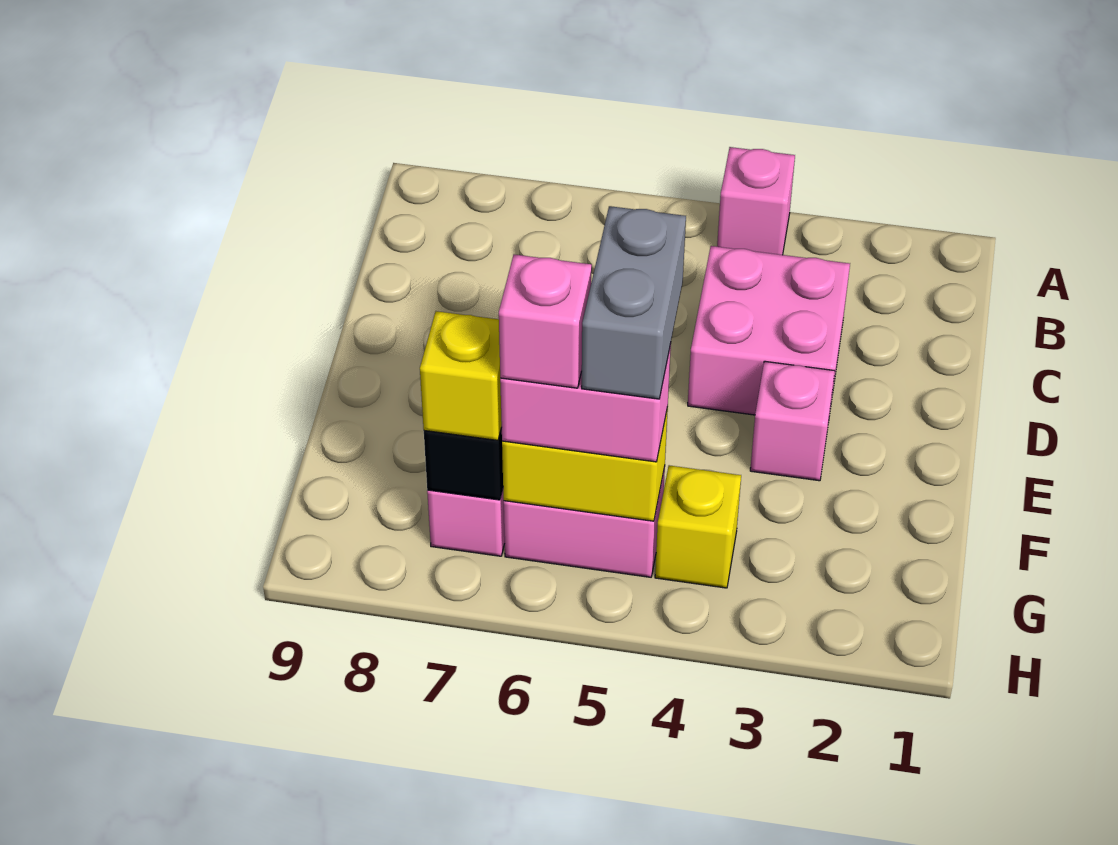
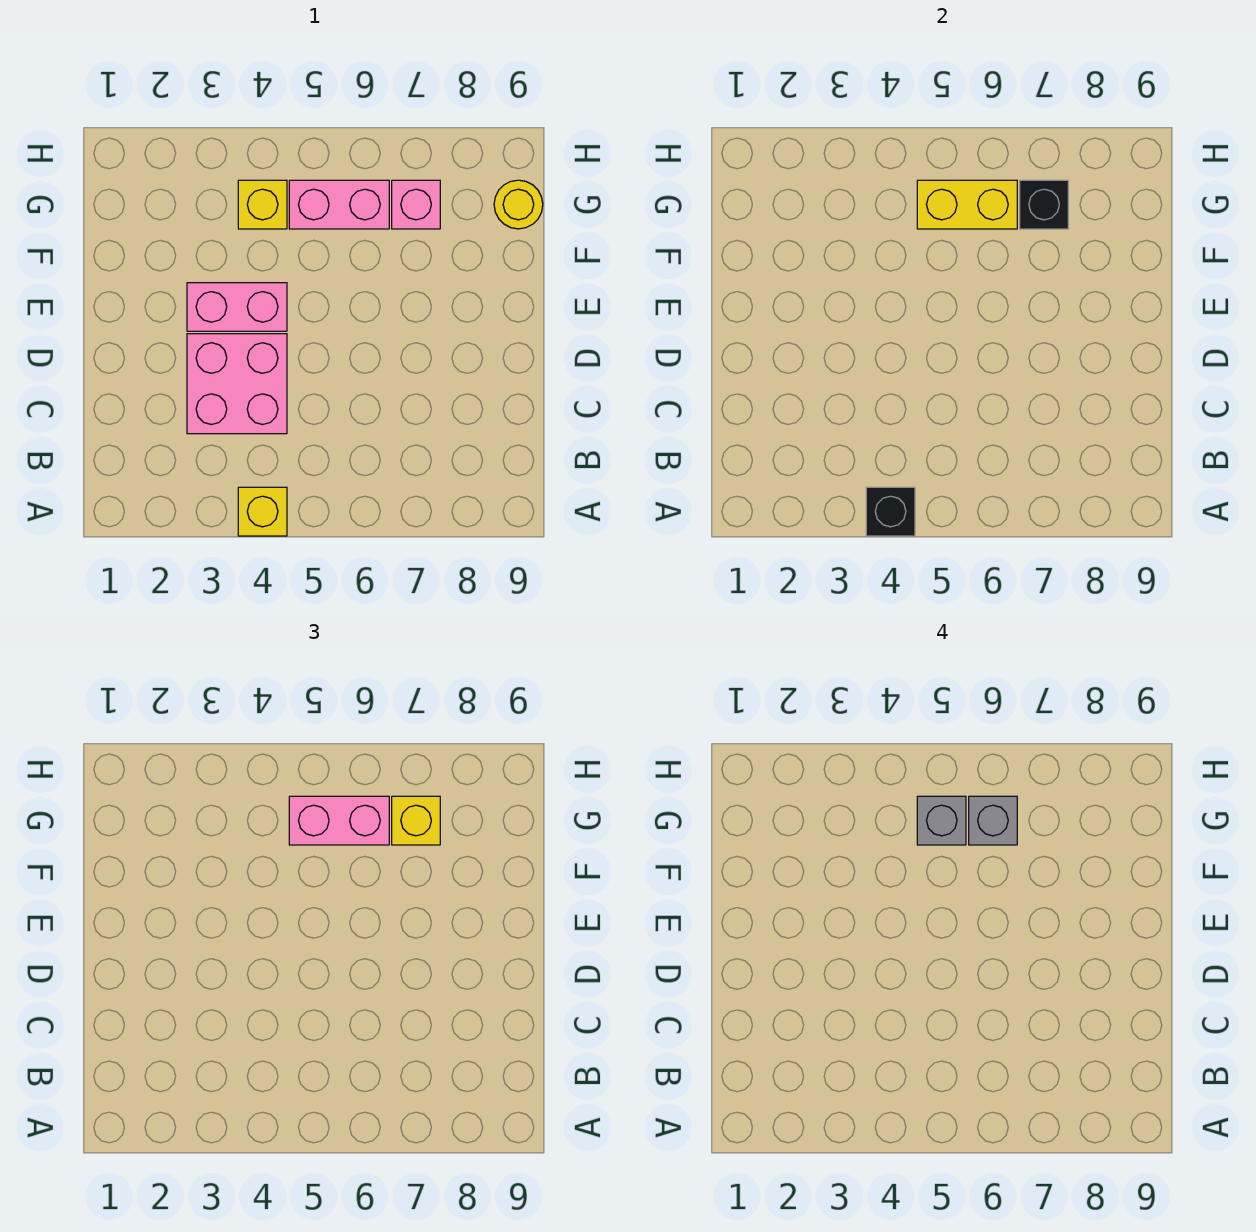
pink brick A4 level 1 -> yellow brick A4 level 1
none -> black brick A4 level 2
pink brick E3 level 1 -> pink brick E3:E4 level 1
grey brick F5:G5 level 4 -> grey brick G5 level 4
pink brick G6 level 4 -> grey brick G6 level 4
none -> yellow round brick G9 level 1

